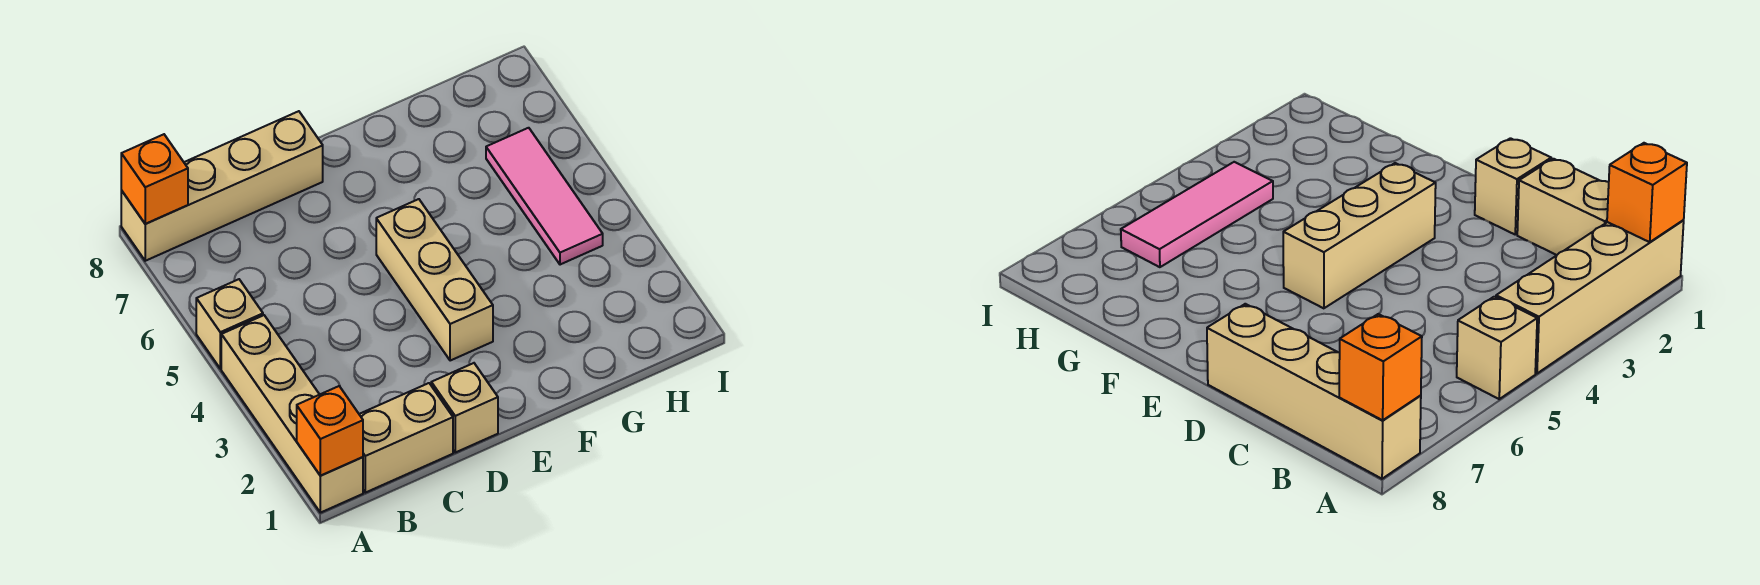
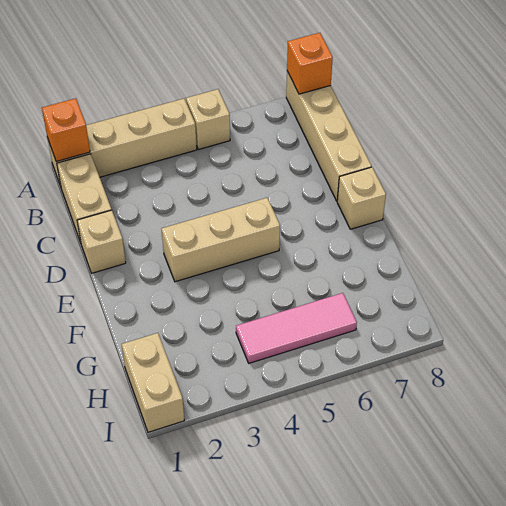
none -> tan brick E8 level 1
none -> tan brick H1:I1 level 1

